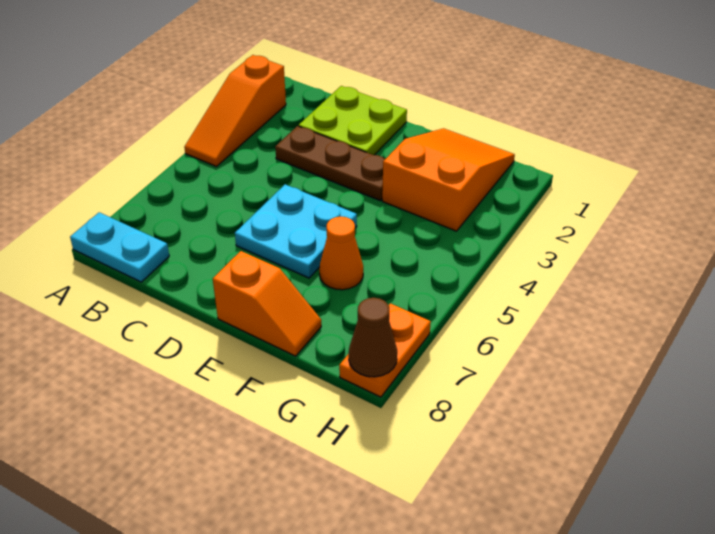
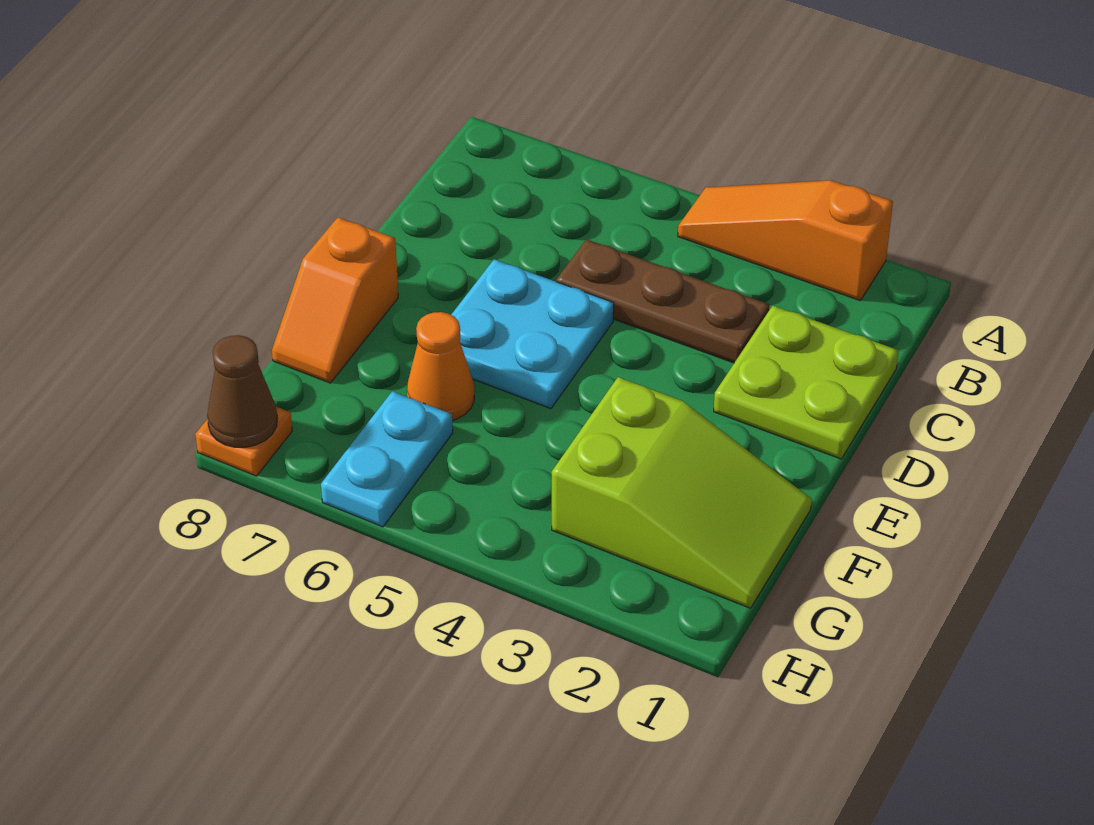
cyan plate A8:B8 level 1 -> cyan plate G6:H6 level 1
brown plate C3:E3 level 1 -> brown plate C3:C5 level 1
orange slope F1:G3 level 1 top 3 -> lime slope F1:G3 level 1 top 3
orange plate H7:H8 level 1 -> orange plate H8 level 1

